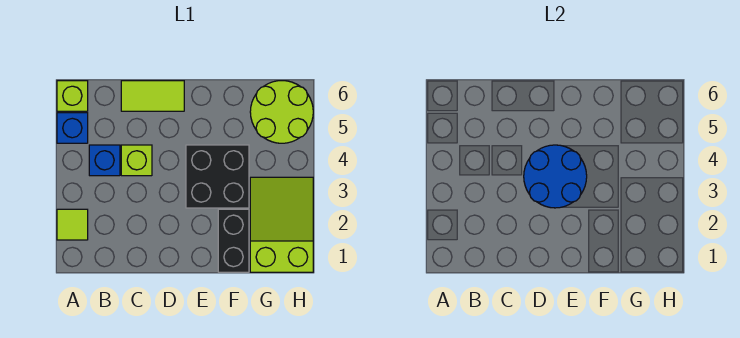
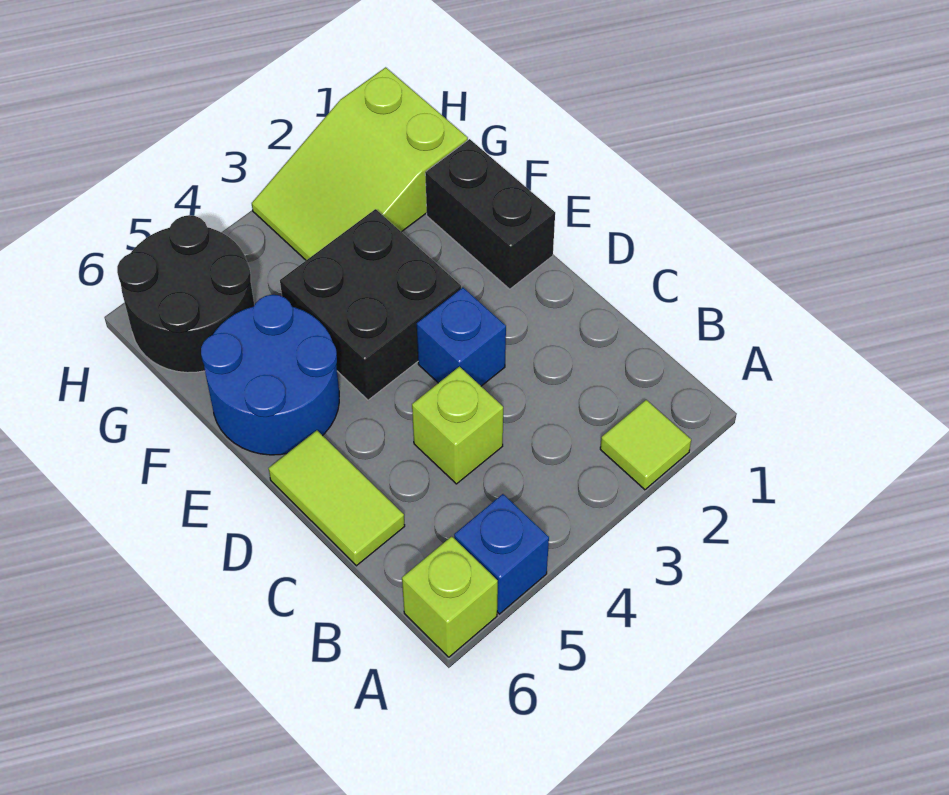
blue brick B4 level 1 -> blue brick D3 level 1
blue round brick D3:E4 level 2 -> blue round brick E5:F6 level 1
black brick F1:F2 level 1 -> black brick E1:F1 level 1
lime round brick G5:H6 level 1 -> black round brick G5:H6 level 1

